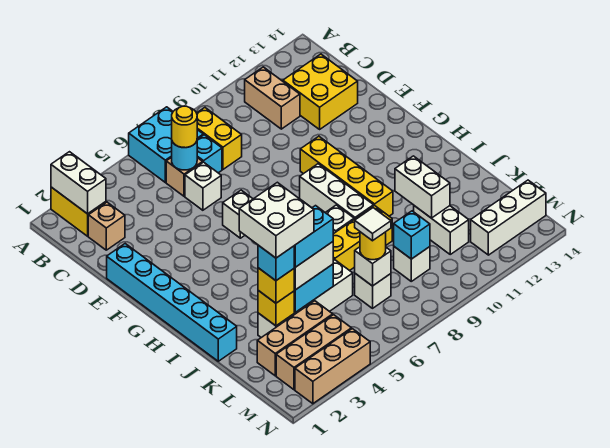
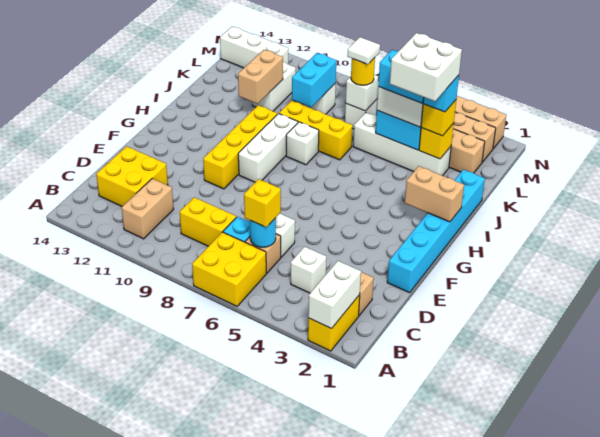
cyan brick A6:B7 level 1 -> yellow brick A6:B7 level 1
yellow brick B8:C8 level 1 -> yellow brick C8:C9 level 1
yellow round brick C6 level 3 -> yellow brick C6 level 3
white brick F6 level 1 -> white brick C4 level 1
none -> tan brick H1:H2 level 2
white brick J11:K11 level 2 -> tan brick J11:K11 level 2
cyan brick L9 level 2 -> cyan brick K9:L9 level 2

